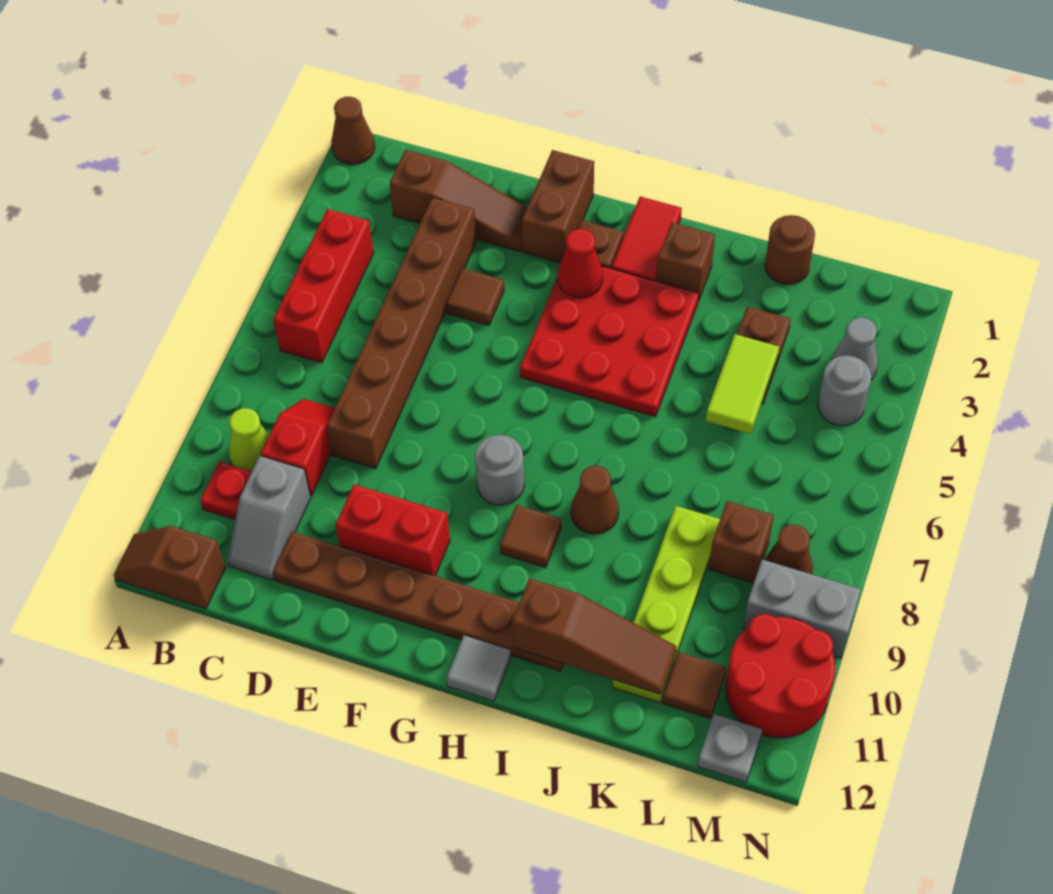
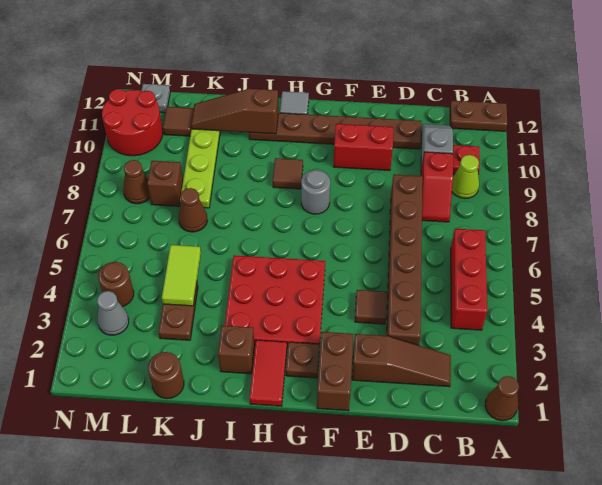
brown slope A12:B12 level 1 top B -> brown plate A12:B12 level 1
brown slope C2:E2 level 1 top C -> brown slope C2:E2 level 1 top E
red cone G3 level 2 -> none
brown cone I8 level 1 -> brown cone K7 level 1
grey round brick M4 level 1 -> brown round brick M4 level 1
grey brick M9:N9 level 1 -> none

